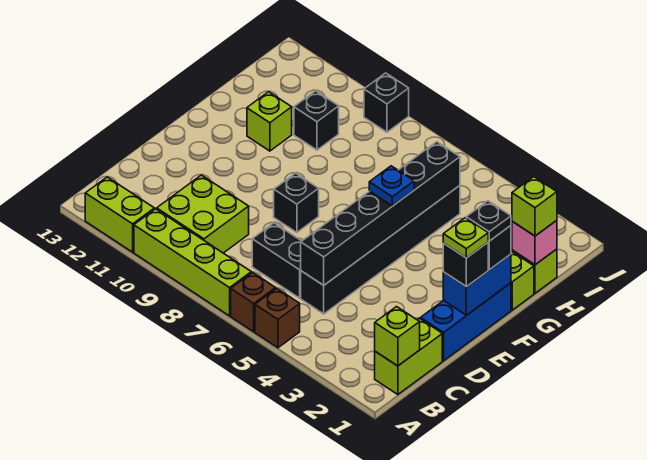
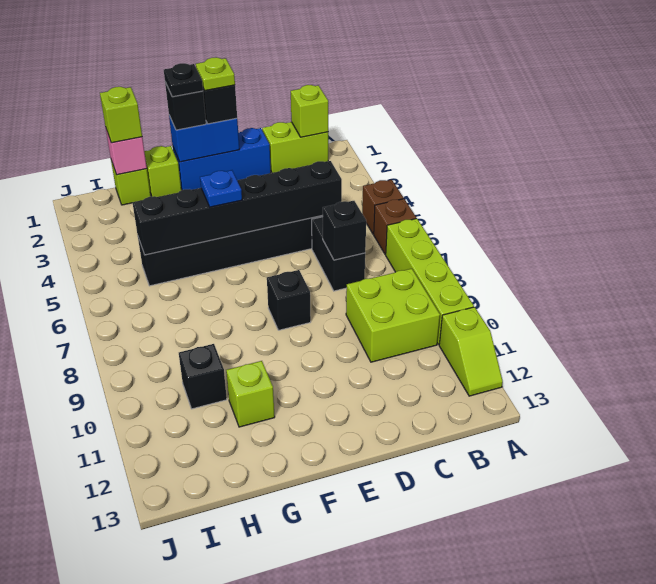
lime brick A11:A12 level 1 -> lime slope A11:A12 level 1 top 11
black brick J9 level 1 -> black brick C7 level 2

